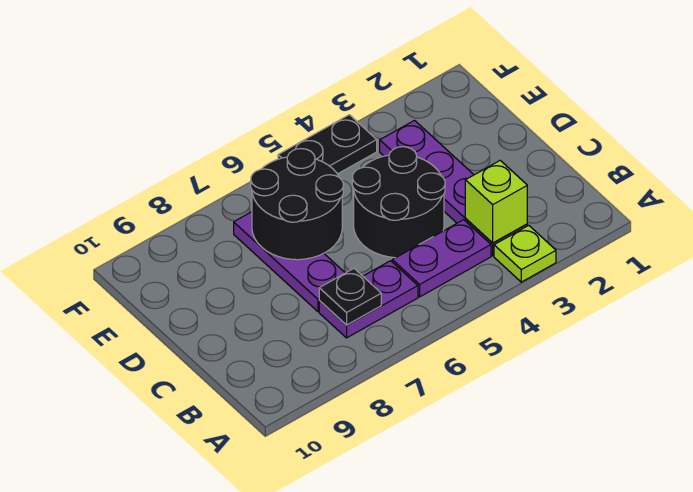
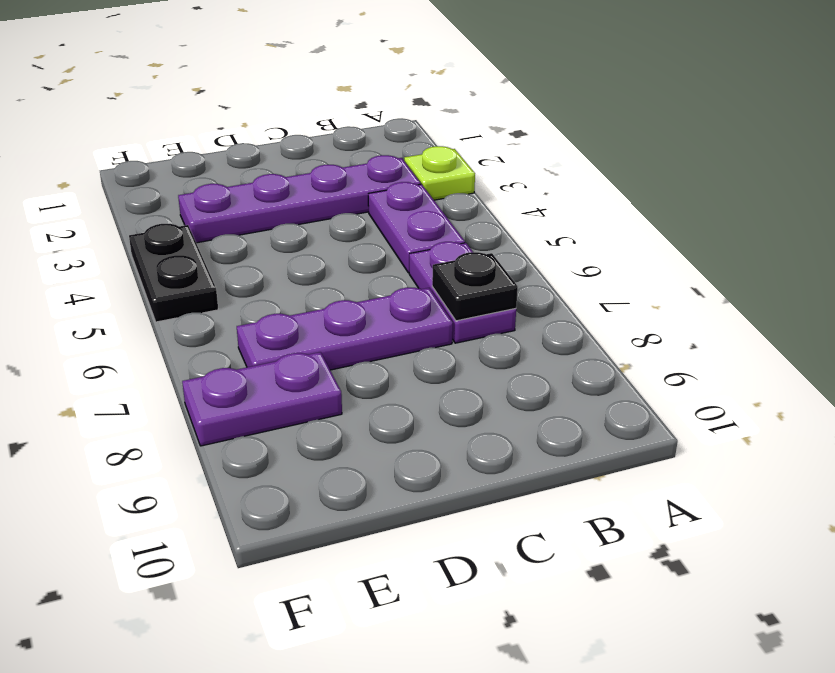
lime brick B3 level 2 -> none
black round brick C4:D5 level 1 -> none
black round brick D6:E7 level 2 -> none
none -> purple plate E8:F8 level 1

